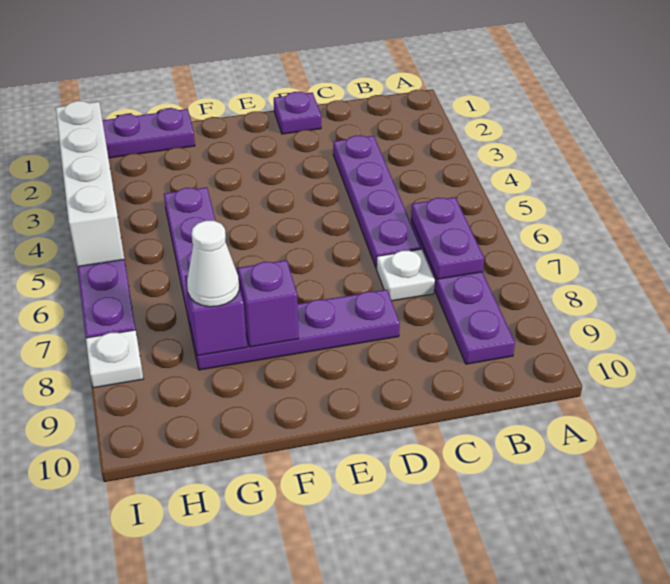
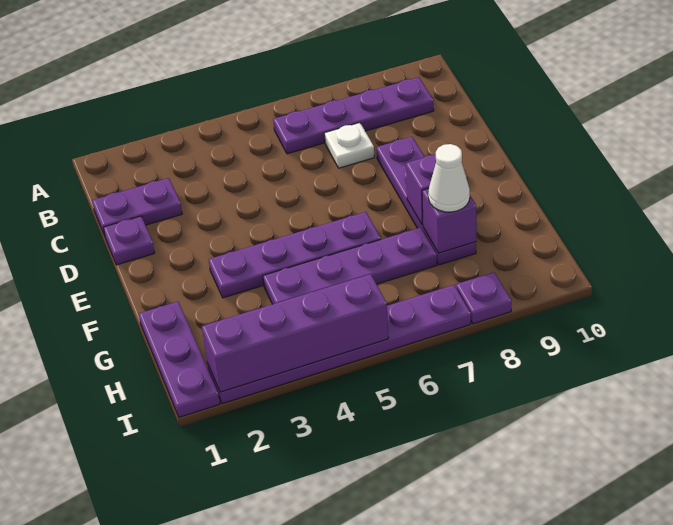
purple plate B6:B7 level 2 -> purple plate C1:C2 level 1
purple plate C3:C6 level 1 -> purple plate F3:F6 level 1
white brick I2:I5 level 2 -> purple brick I2:I5 level 2
white plate I8 level 1 -> purple plate I8 level 1

